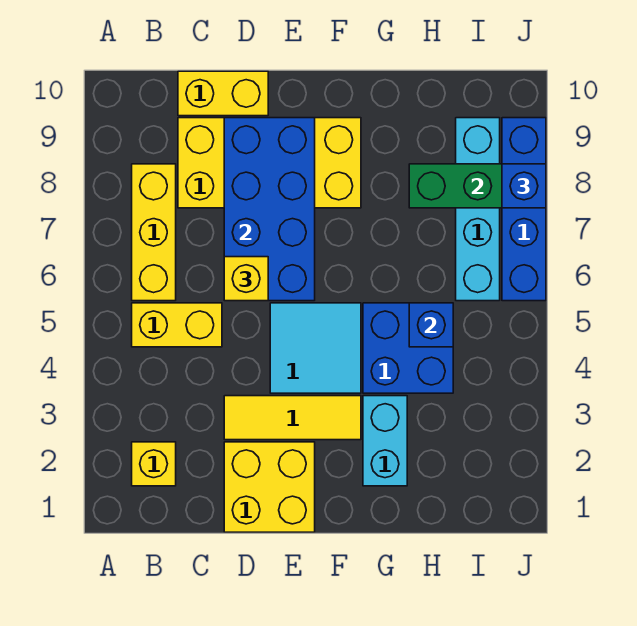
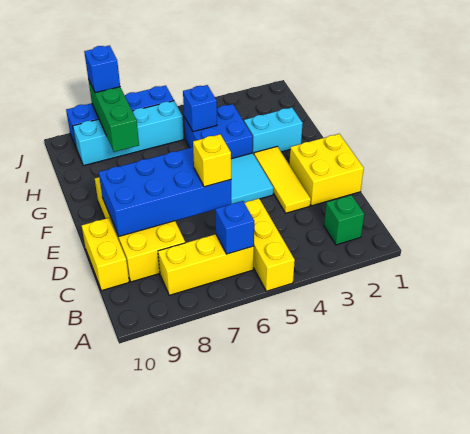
yellow brick B2 level 1 -> green brick B2 level 1
yellow brick B5:C5 level 1 -> yellow brick A5:C5 level 1
none -> blue brick B6 level 2

